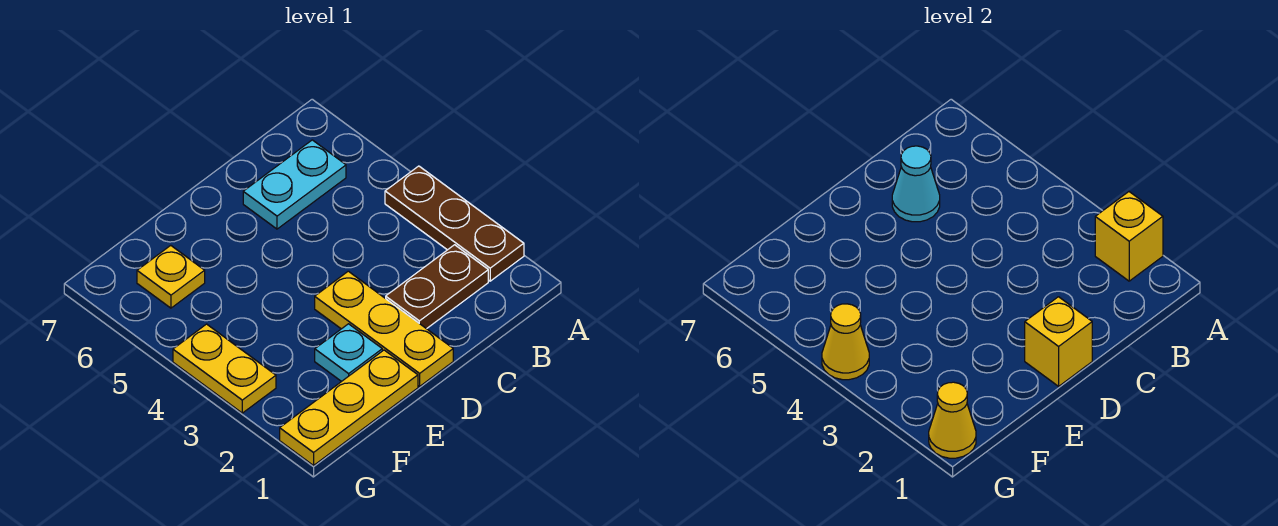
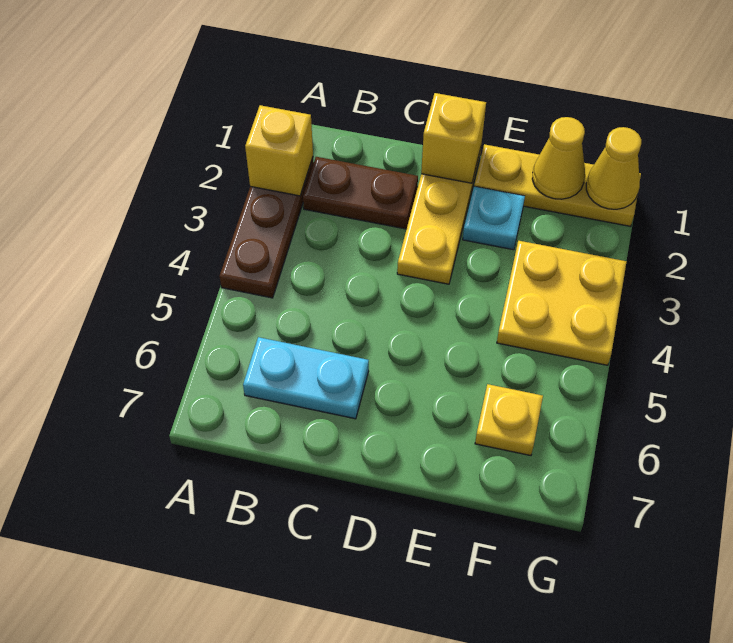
cyan cone C6 level 2 -> none
yellow plate G3:G4 level 1 -> yellow plate F3:G4 level 1
yellow cone G4 level 2 -> yellow cone F1 level 2

